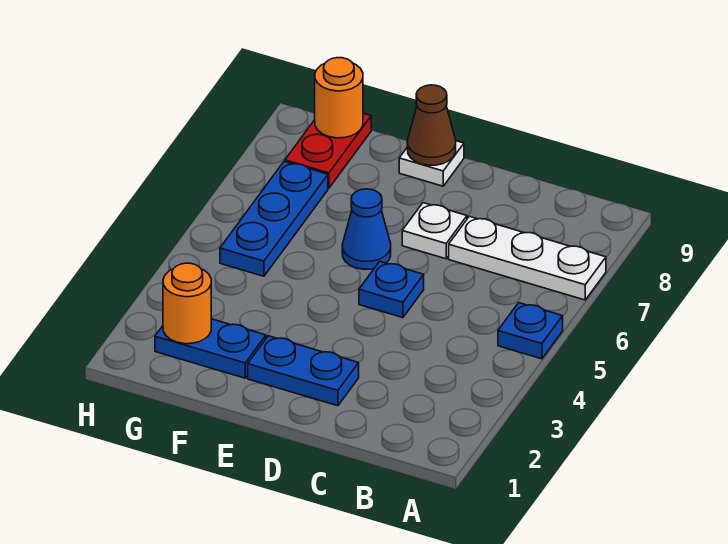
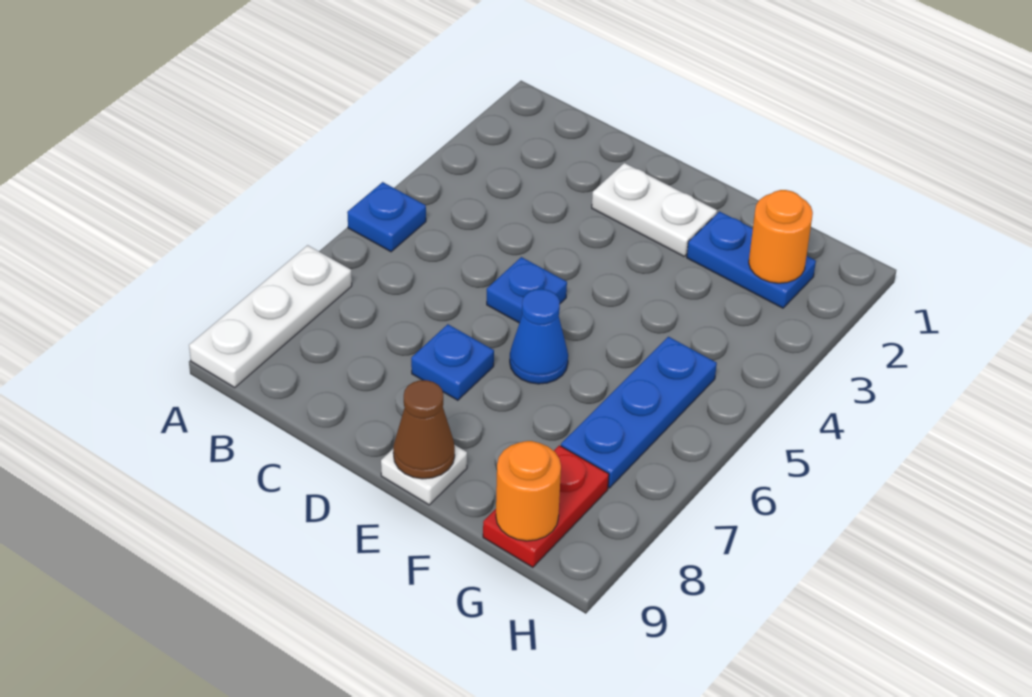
white plate A7:C7 level 1 -> white plate A7:A9 level 1
blue plate D2:E2 level 1 -> white plate D2:E2 level 1
white plate D7 level 1 -> blue plate D7 level 1

